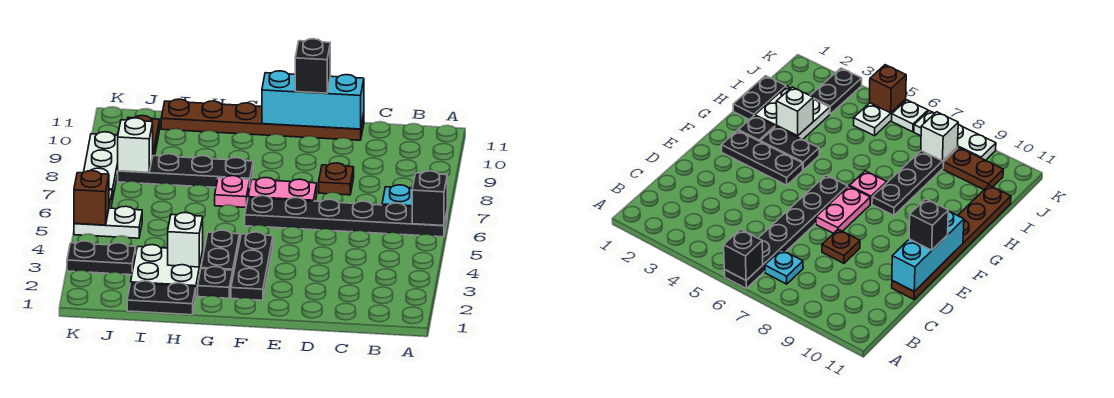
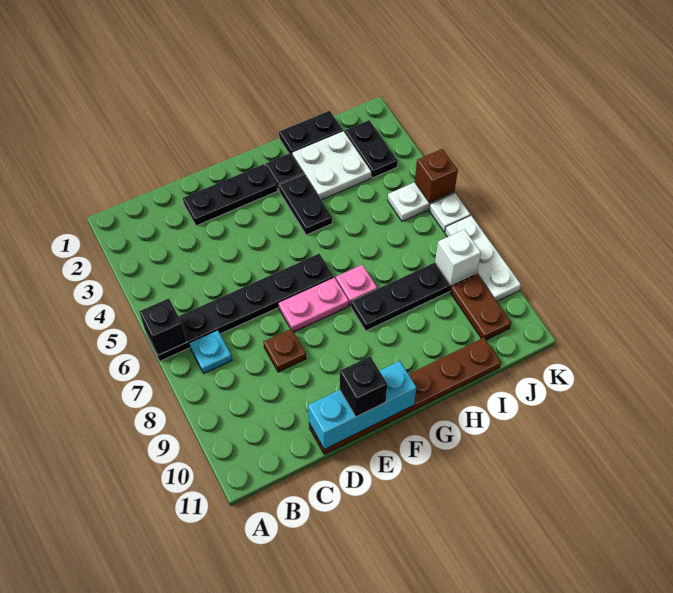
black plate F2:F4 level 1 -> black plate D2:F2 level 1
white brick H3 level 2 -> none
black plate J3:K3 level 1 -> black plate J2:J3 level 1

